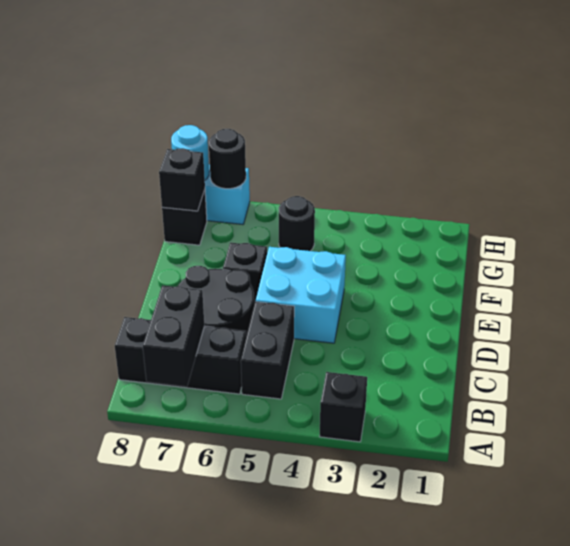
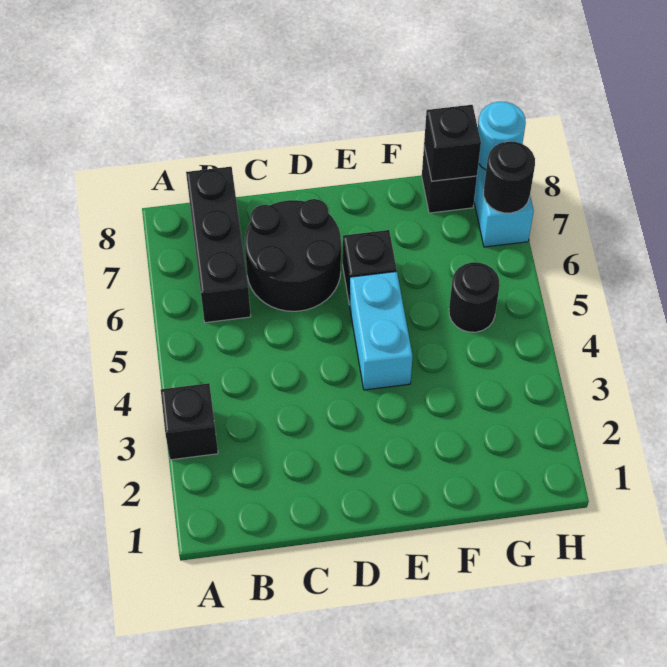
black brick A7:B7 level 2 -> none
black brick B5:C5 level 1 -> none
cyan brick D4:E5 level 1 -> cyan brick E4:E5 level 1

